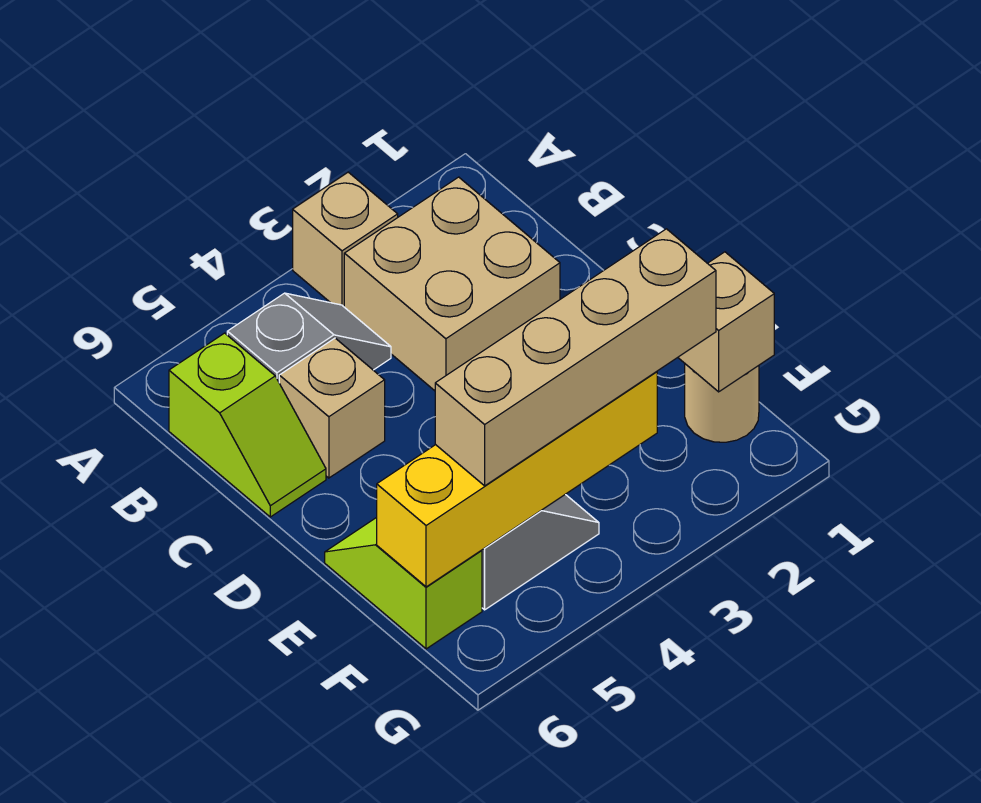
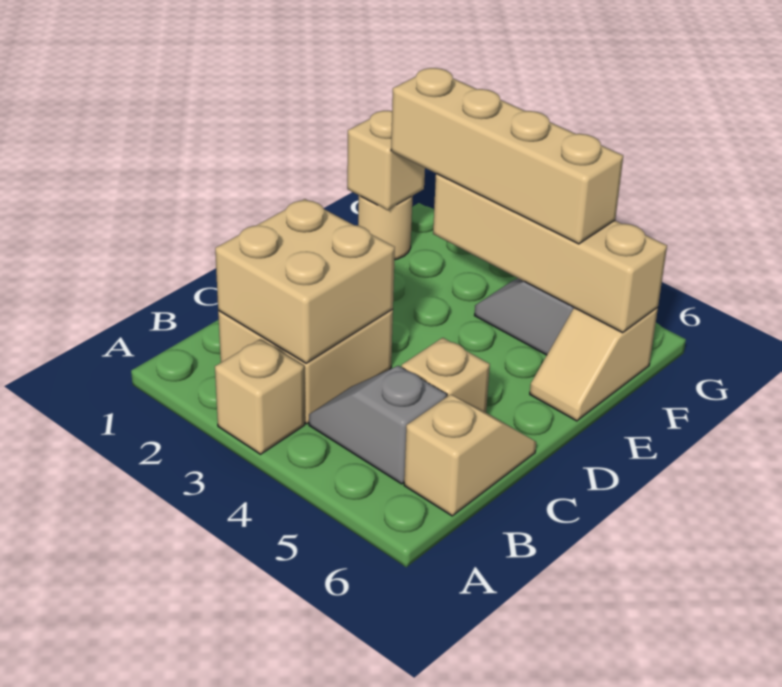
none -> tan brick B2:C3 level 2
lime slope B6:C6 level 1 top B -> tan slope B6:C6 level 1 top B
lime slope E6:F6 level 1 top F -> tan slope E6:F6 level 1 top F
yellow brick F3:F6 level 2 -> tan brick F3:F6 level 2

